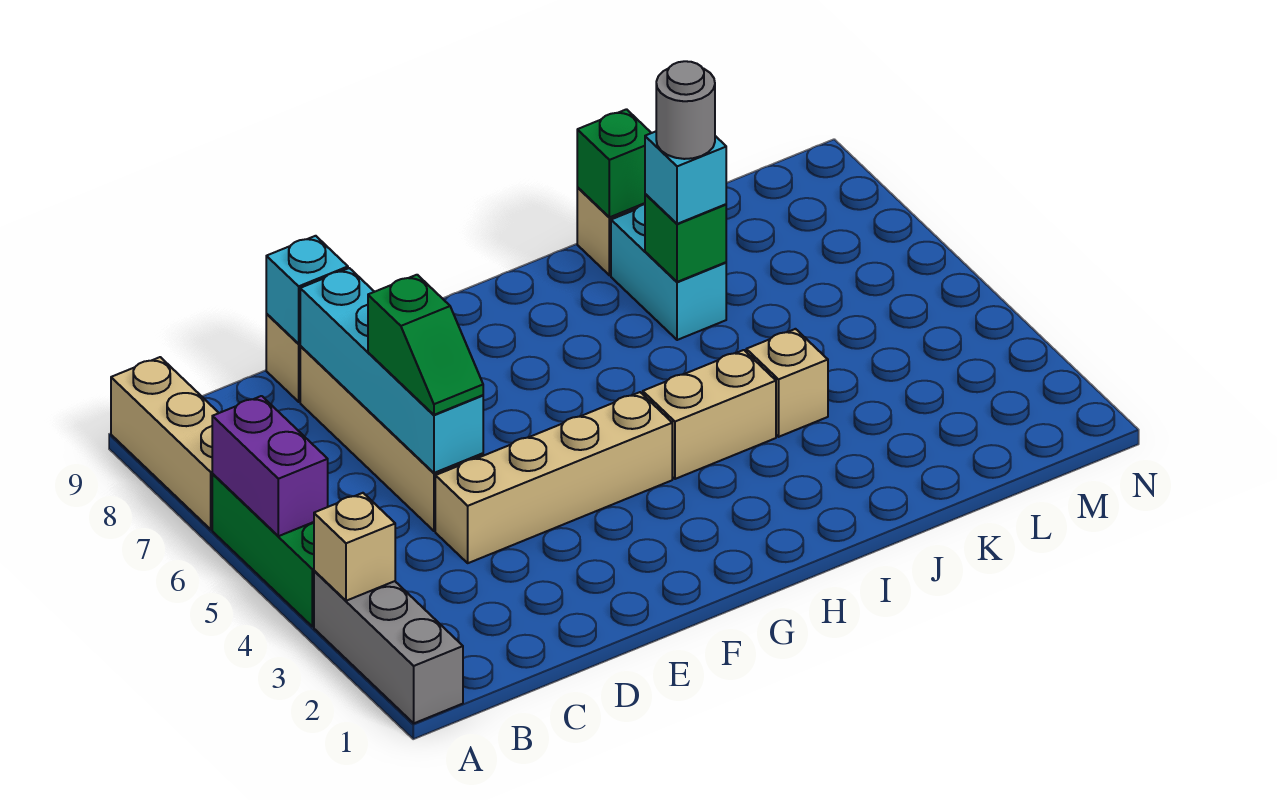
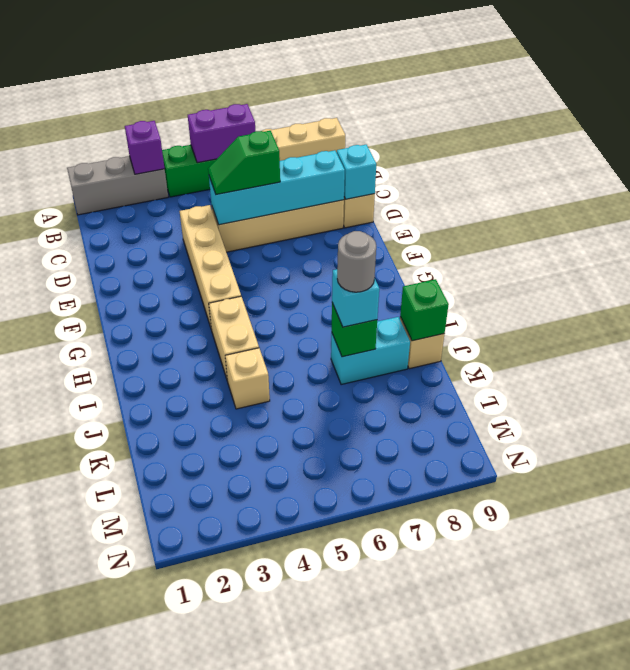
tan brick A3 level 2 -> purple brick A3 level 2

